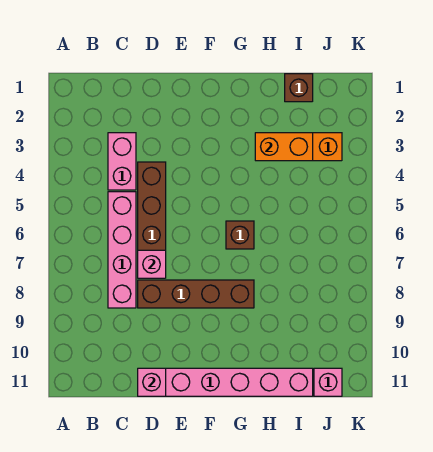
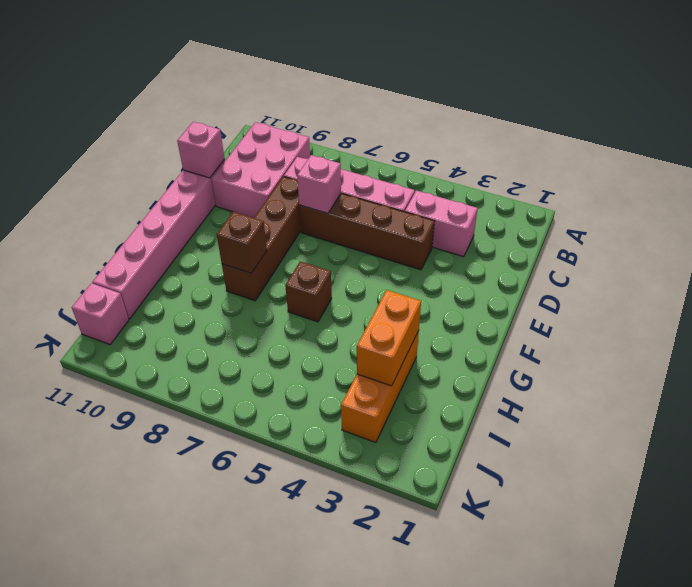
none -> pink brick B9:D10 level 1
brown brick I1 level 1 -> brown brick G8 level 2

